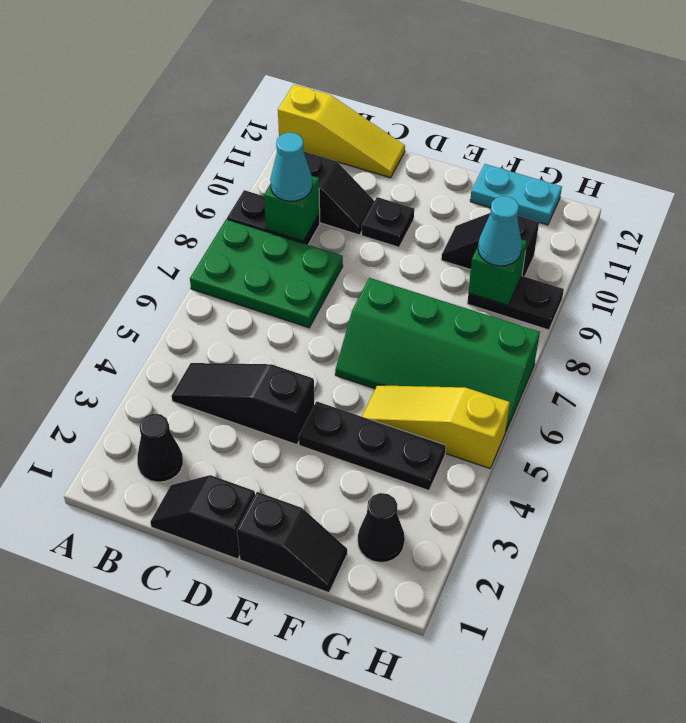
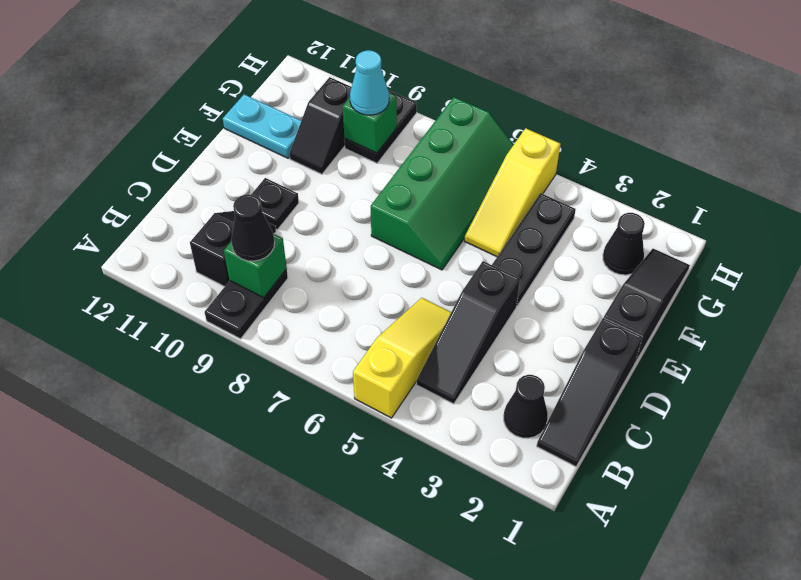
green plate A7:C8 level 1 -> none
yellow slope A12:C12 level 1 top A -> yellow slope A5:C5 level 1 top A
cyan cone B9 level 3 -> black cone B9 level 3
black slope C1:D1 level 1 top D -> black slope B1:D1 level 1 top D
black slope E1:F1 level 1 top E -> black slope E1:G1 level 1 top E
cyan plate F12:G12 level 1 -> cyan plate F11:F12 level 1

